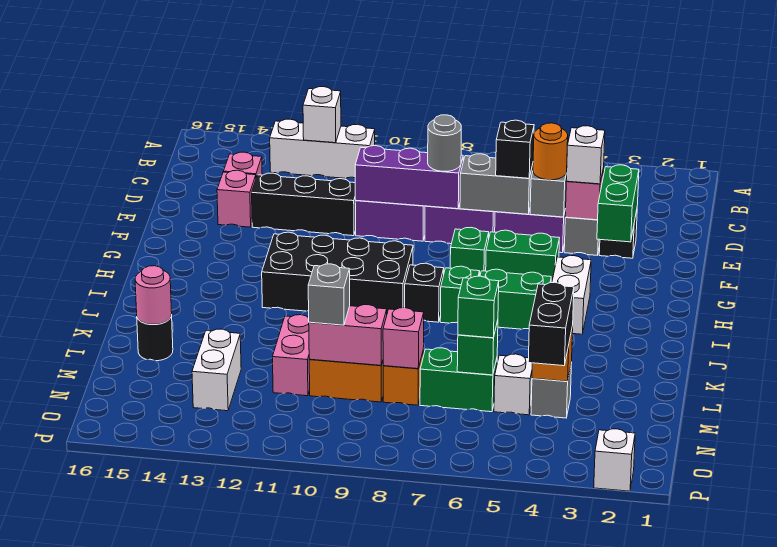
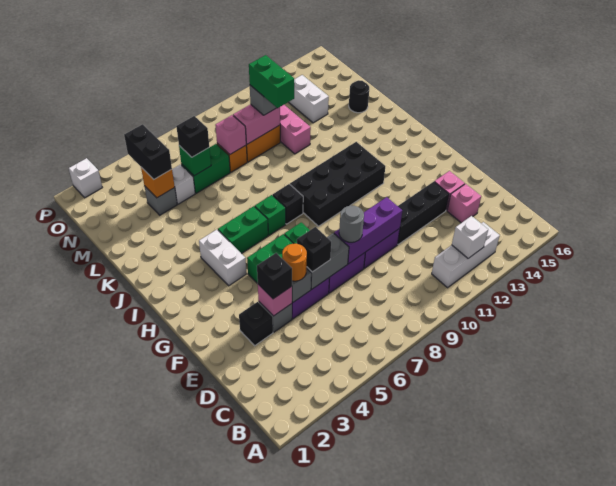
green brick E3:F3 level 2 -> green brick L10:M10 level 4
white brick E4 level 3 -> black brick E4 level 3
pink round brick L15 level 2 -> none
green brick M6 level 3 -> black brick M6 level 3

